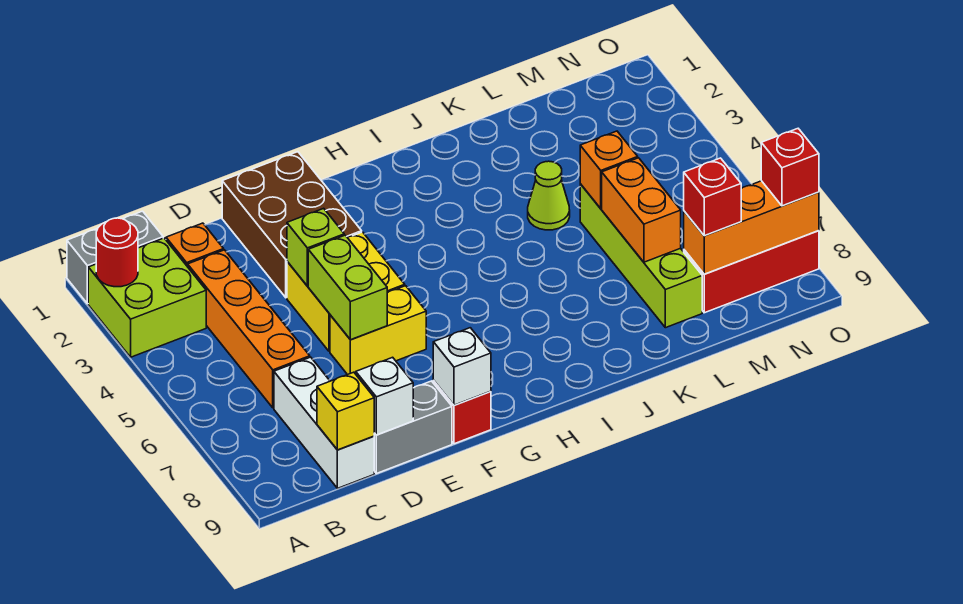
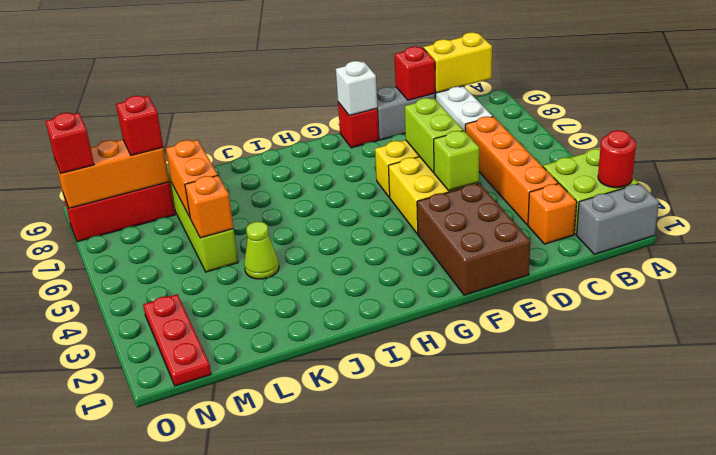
yellow brick C9 level 2 -> yellow brick B9:C9 level 2
white brick D9 level 2 -> red brick D9 level 2
none -> red plate N1:N3 level 1

